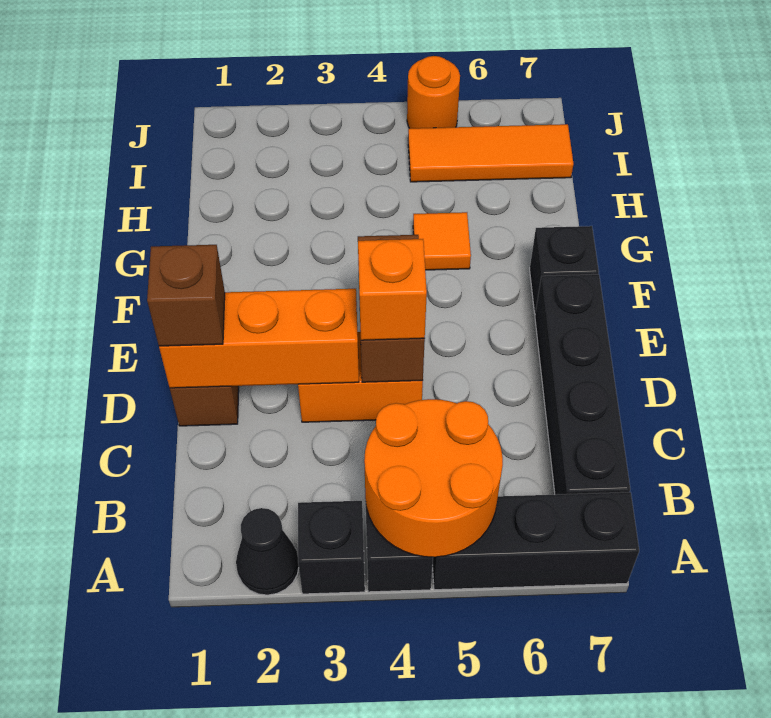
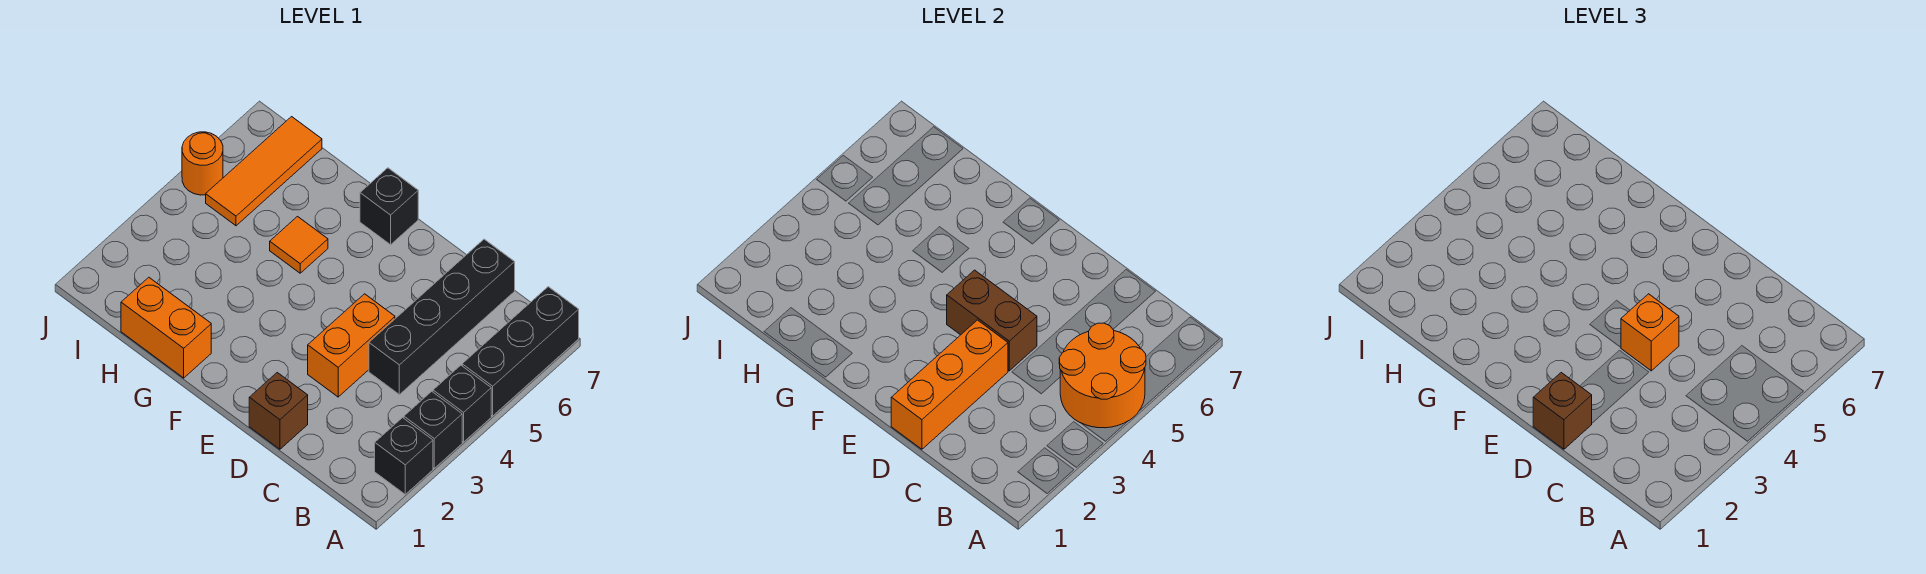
black cone A2 level 1 -> black brick A2 level 1
black brick B7:E7 level 1 -> black brick C4:C7 level 1
none -> orange brick G1:H1 level 1

